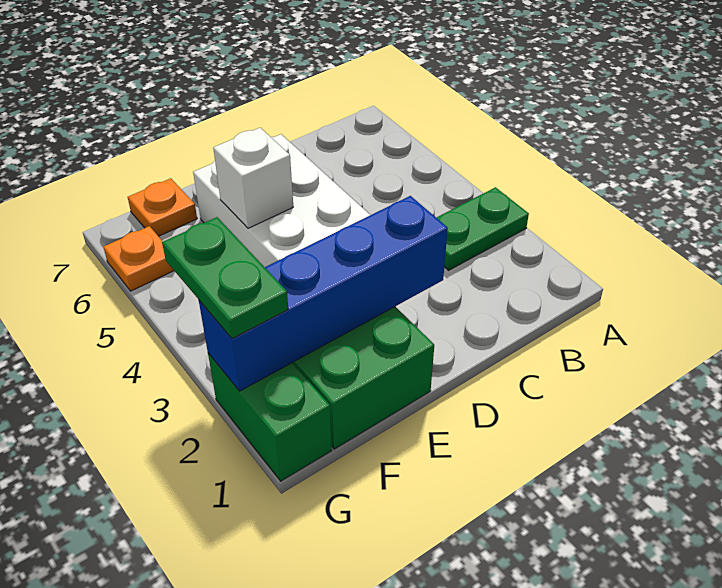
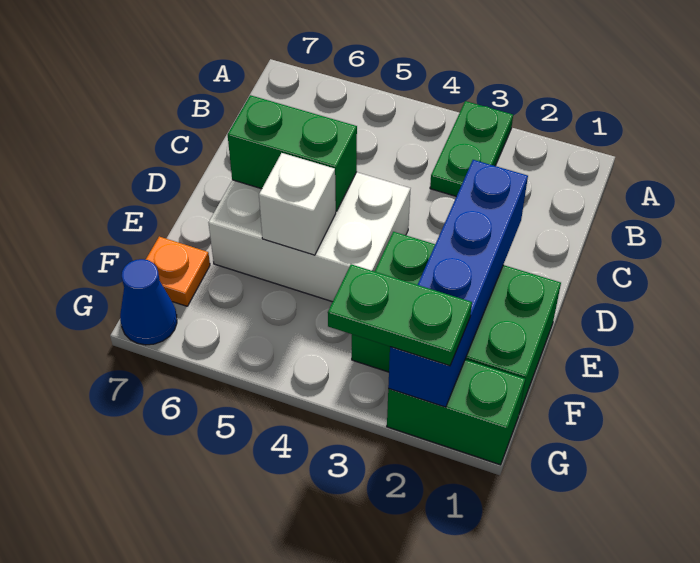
none -> green brick D5:D6 level 2
orange plate G6 level 1 -> none
none -> blue cone G7 level 1

